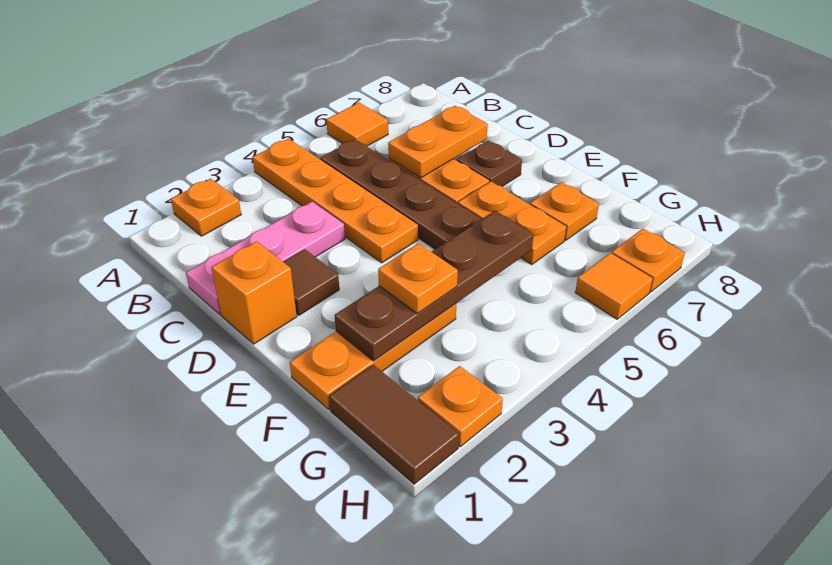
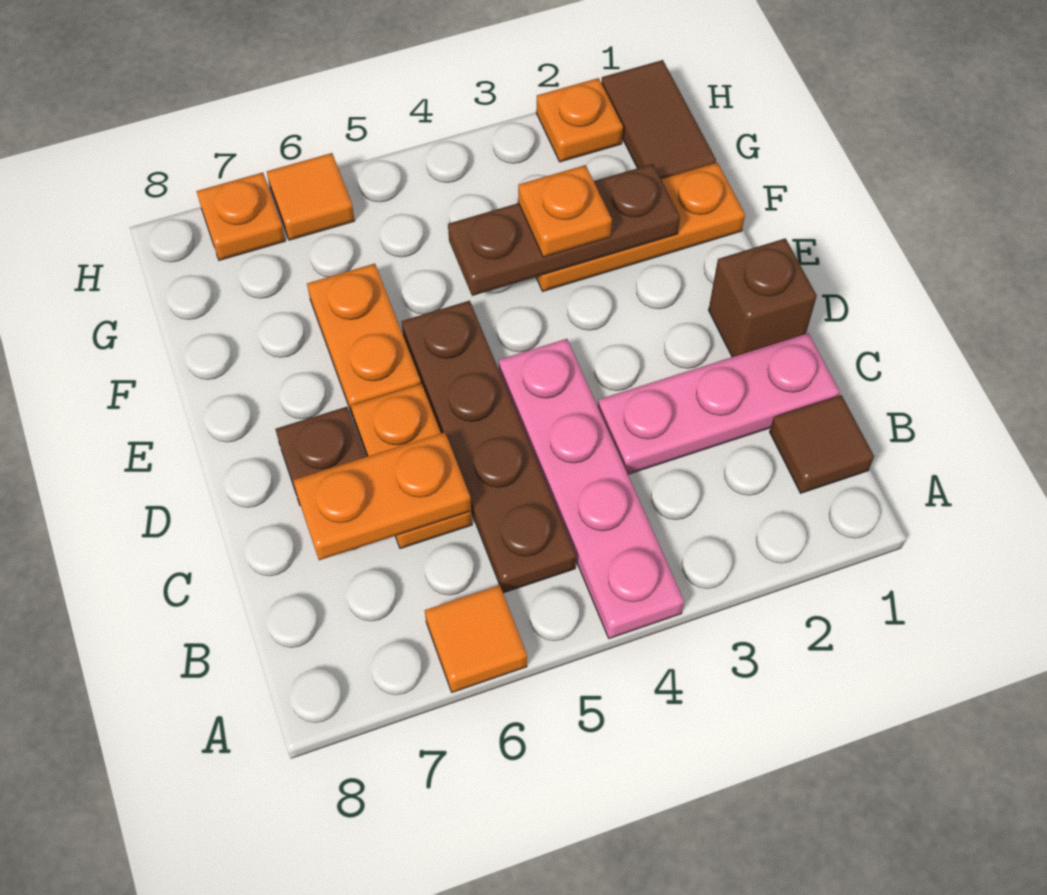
orange plate A2 level 1 -> none
orange plate A4:D4 level 1 -> pink plate A4:D4 level 1
orange brick D1 level 1 -> brown brick D1 level 1
brown tile D2 level 1 -> brown tile B1 level 1
brown plate F2:F5 level 2 -> brown plate F2:F4 level 2
orange plate F7 level 1 -> none

